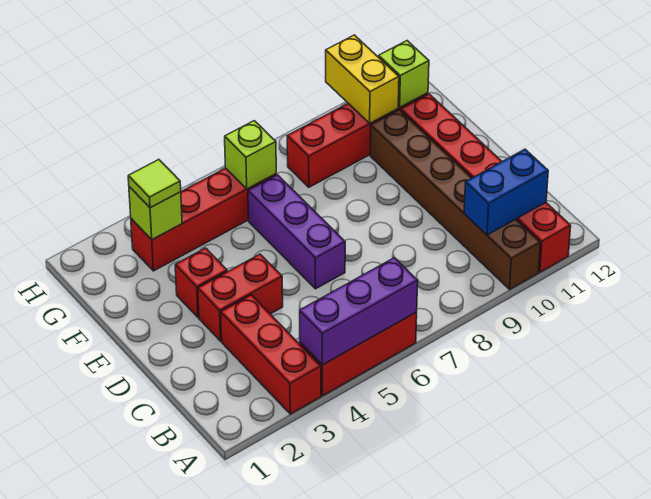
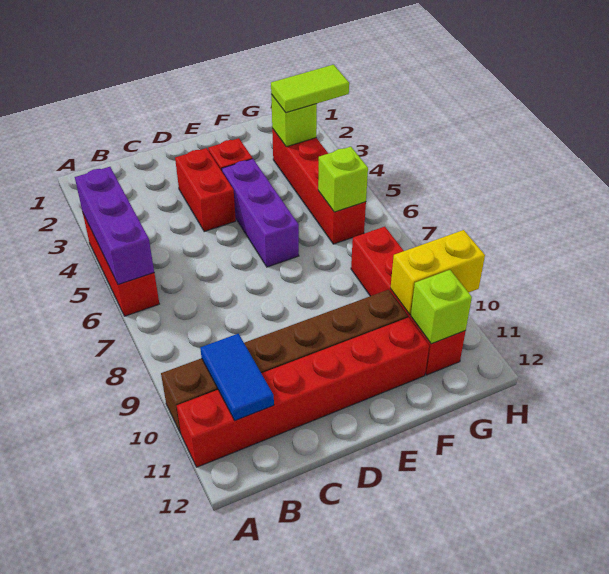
red brick A3:C3 level 1 -> none
blue brick B10:B11 level 2 -> blue tile B10:B11 level 2
purple brick D6:F6 level 1 -> purple brick E4:E6 level 1
lime tile G3 level 3 -> lime tile G3:H3 level 3

